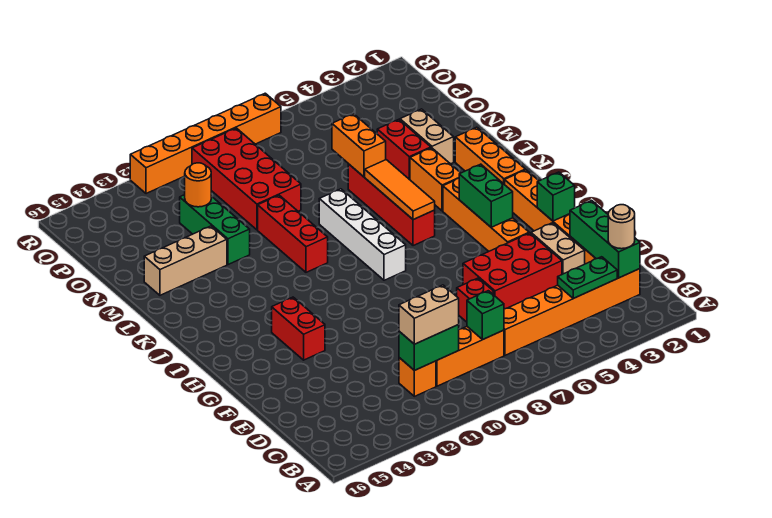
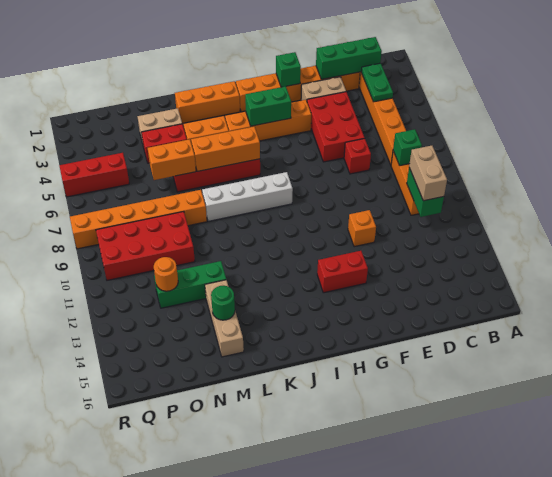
tan round brick C2 level 3 -> none
orange brick C11 level 1 -> orange brick F11 level 1
orange tile J6:L6 level 2 -> orange brick J6:L6 level 2
red brick K10:M10 level 1 -> red brick P5:R5 level 1
none -> green round brick M14 level 2
orange brick R7:R12 level 1 -> orange brick M8:R8 level 1

